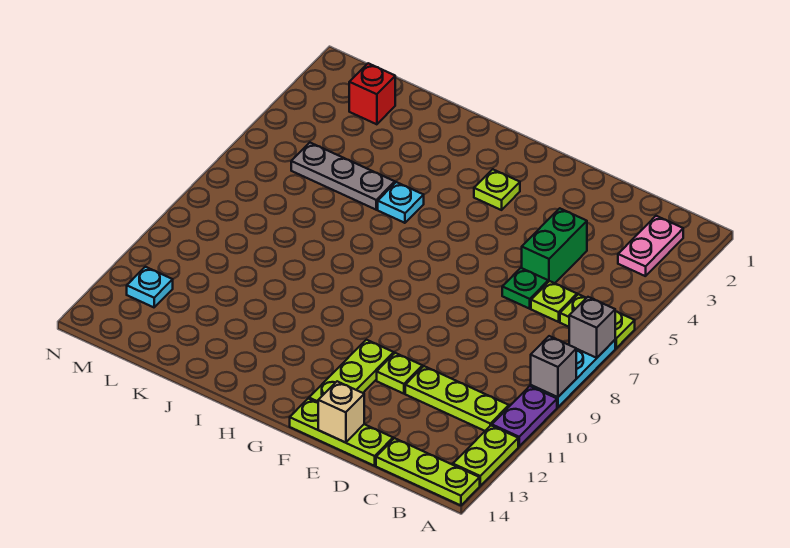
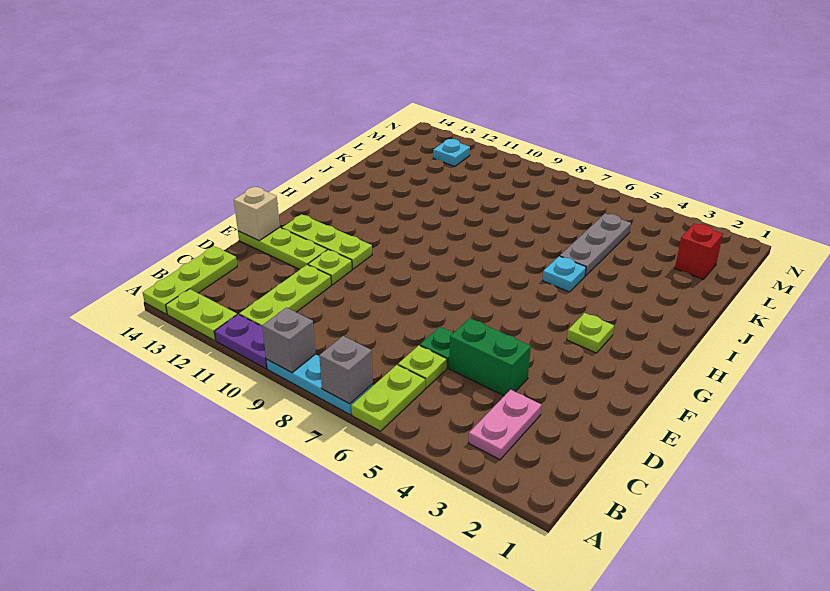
pink plate B2:B3 level 1 -> pink plate B3:C3 level 1
lime plate D14:F14 level 1 -> lime plate E12:E14 level 1

